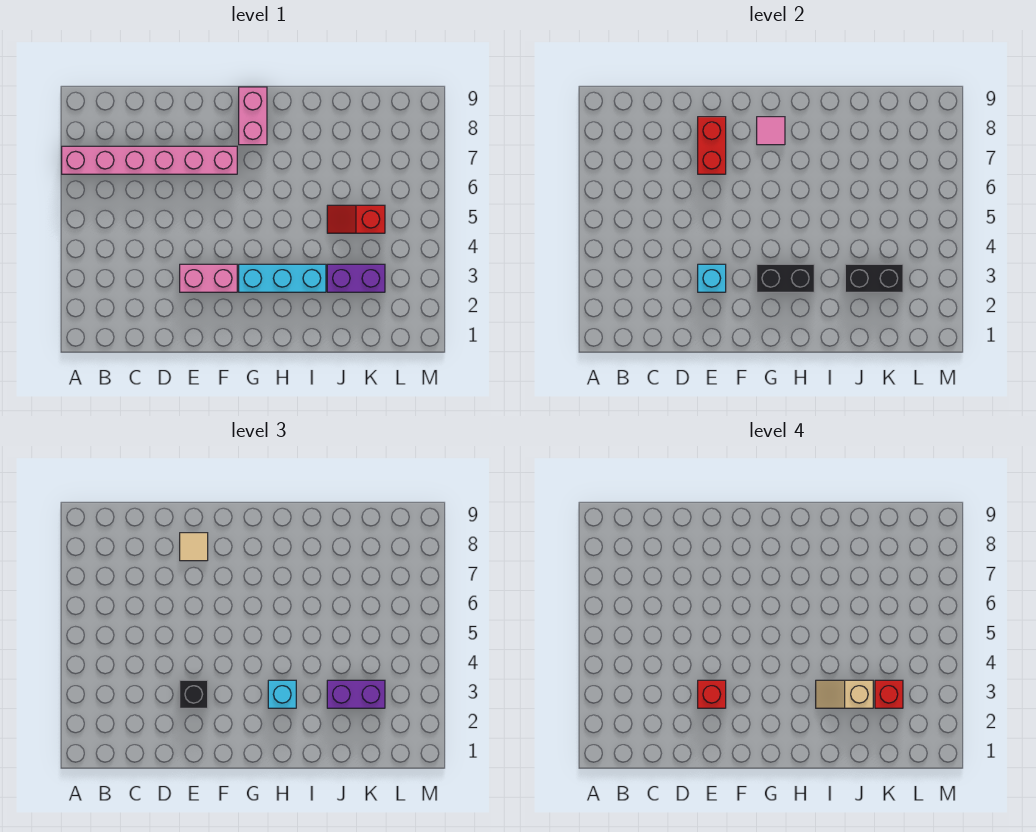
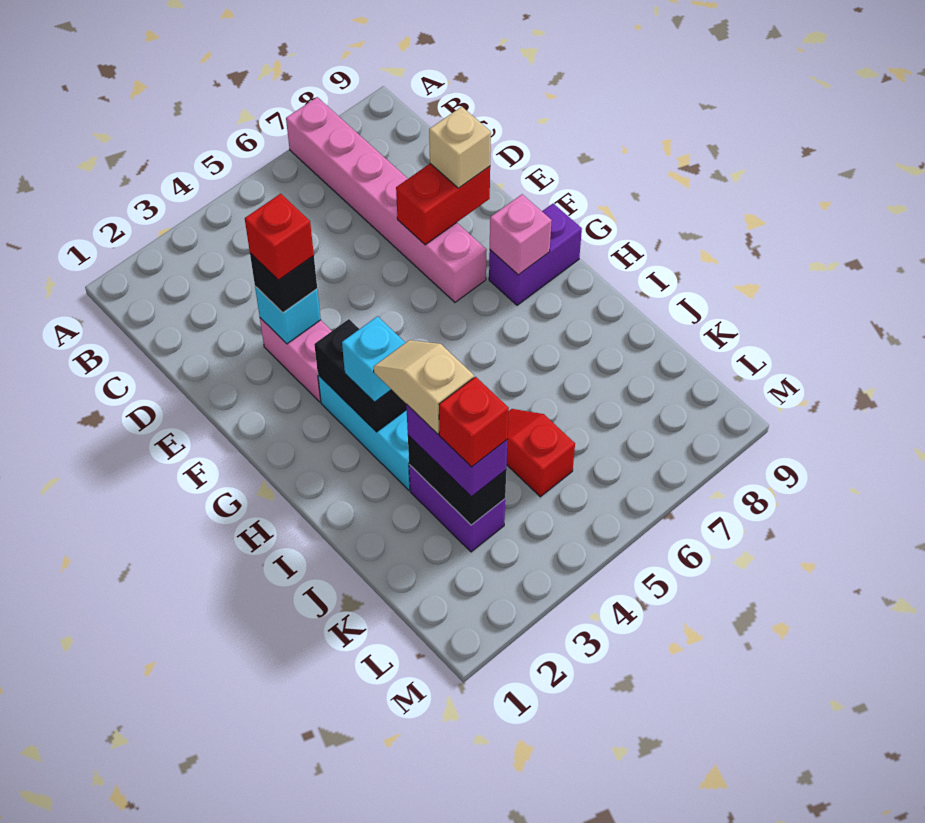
tan tile E8 level 3 -> tan brick E8 level 3
pink brick G8:G9 level 1 -> purple brick G8:G9 level 1
pink tile G8 level 2 -> pink brick G8 level 2

